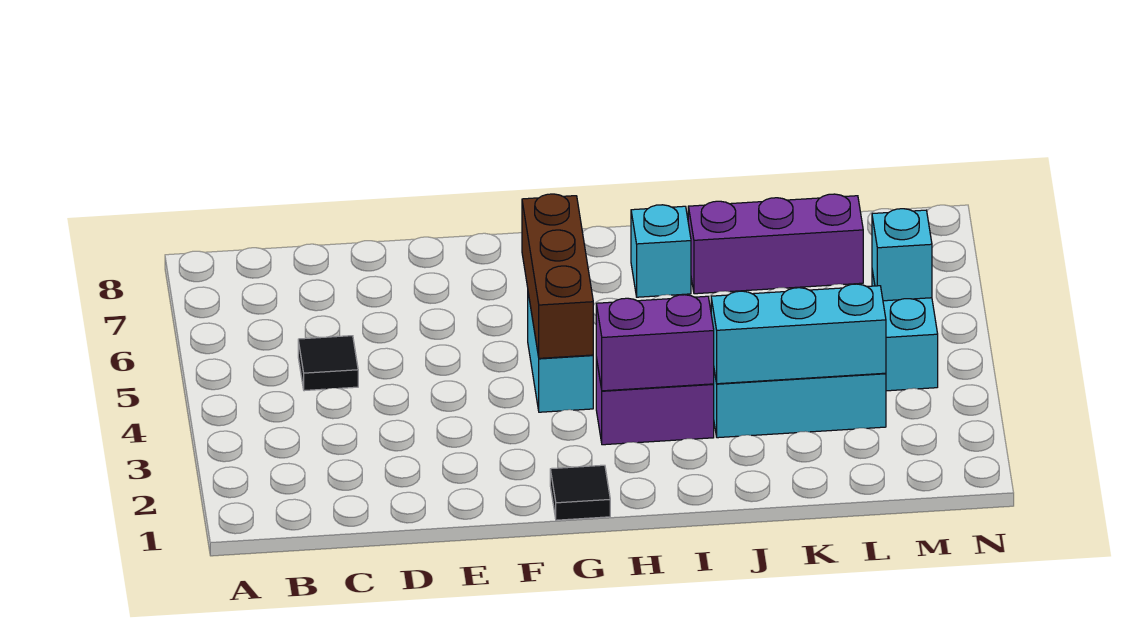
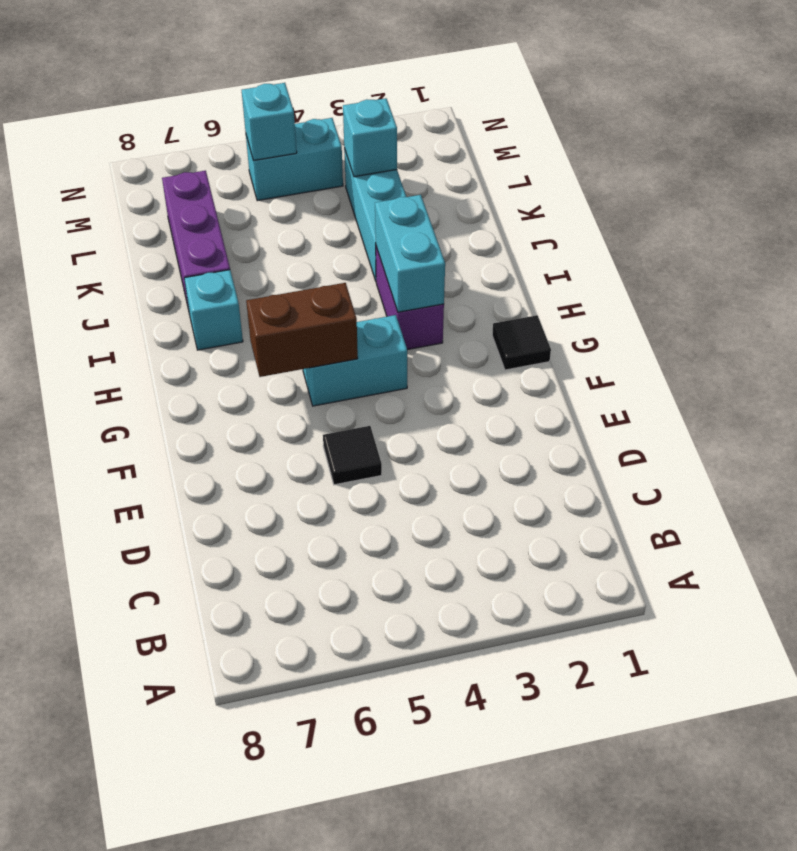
black tile C5 level 1 -> black tile E5 level 1
brown brick G4:G6 level 2 -> brown brick G5:G6 level 2
purple brick H3:I3 level 2 -> cyan brick H3:I3 level 2
cyan brick J3:L3 level 2 -> cyan brick L3 level 2

